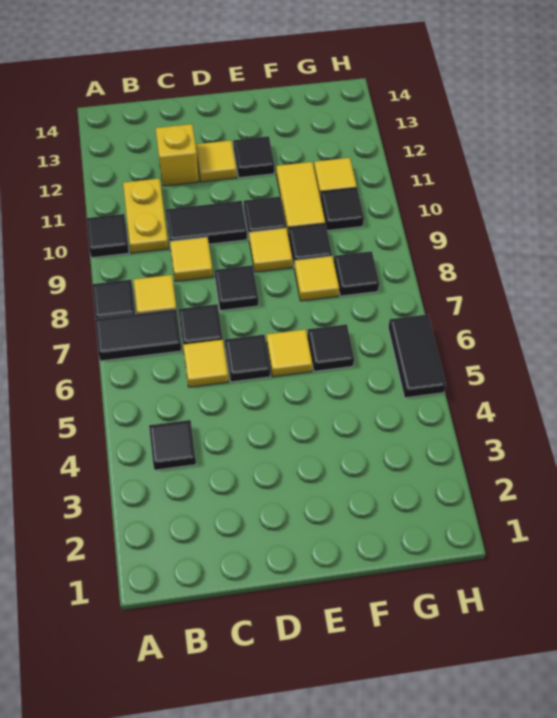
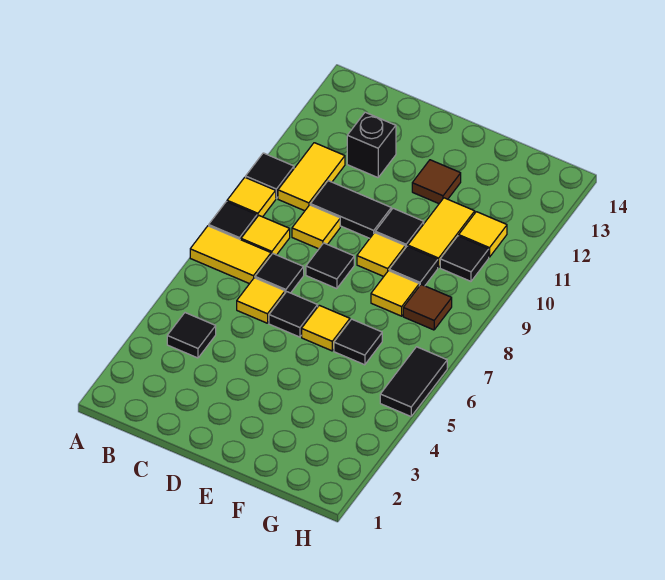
black tile A7:B7 level 1 -> yellow tile A7:B7 level 1
yellow plate B10:B11 level 1 -> yellow tile B10:B11 level 1
yellow brick C12 level 1 -> black brick C12 level 1
yellow tile D12 level 1 -> yellow tile A9 level 1
black tile E12 level 1 -> brown tile E12 level 1
black tile G8 level 1 -> brown tile G8 level 1

